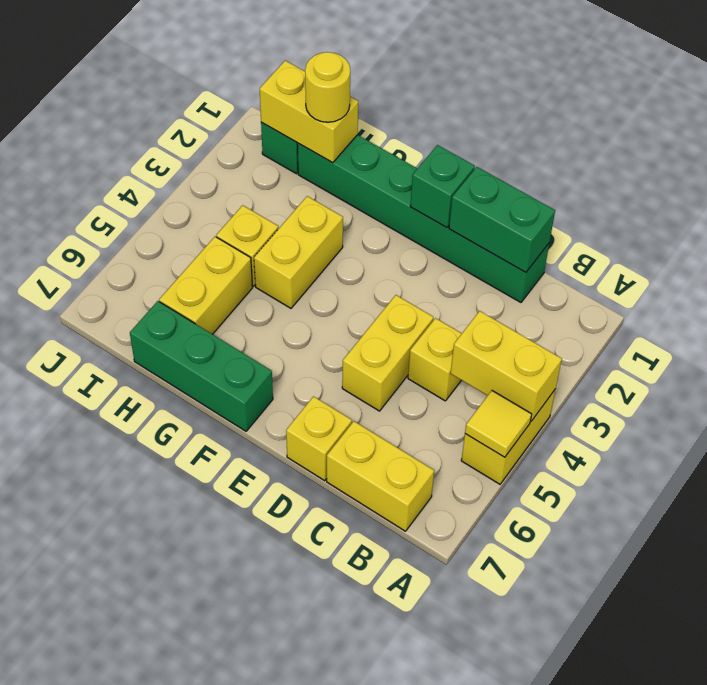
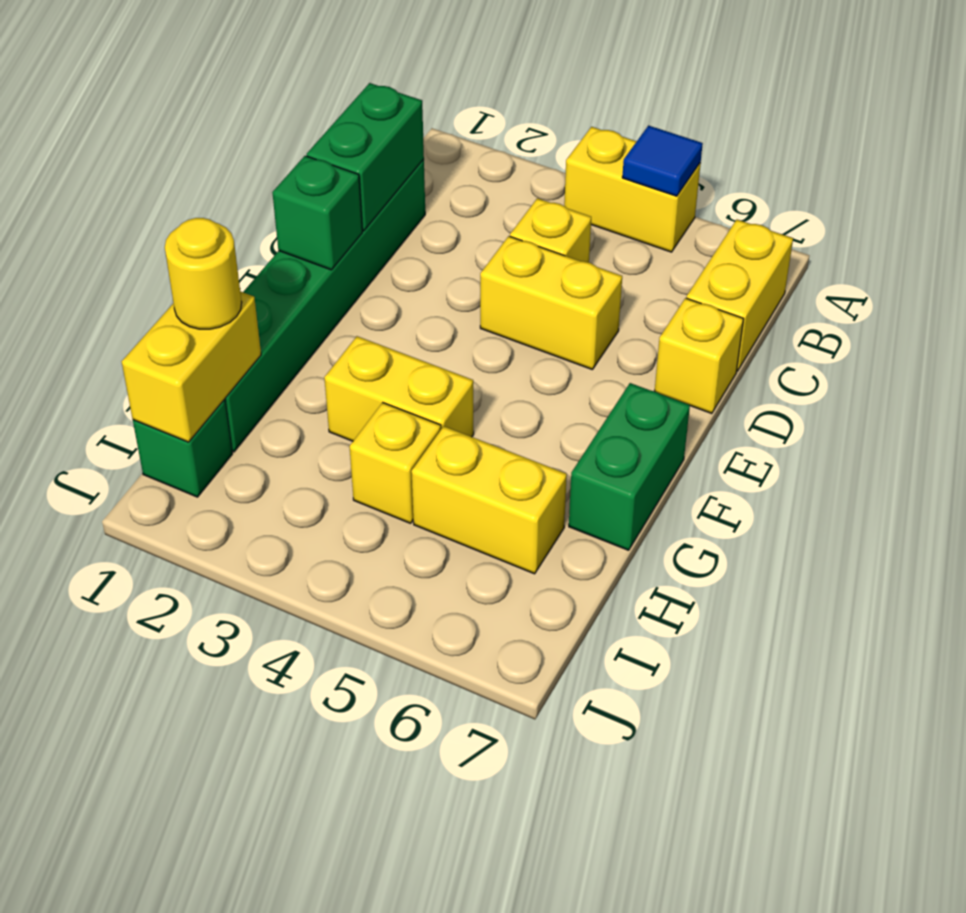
yellow brick A4:B4 level 2 -> none
yellow tile A5 level 2 -> blue tile A5 level 2
green brick F7:H7 level 1 -> green brick F7:G7 level 1

